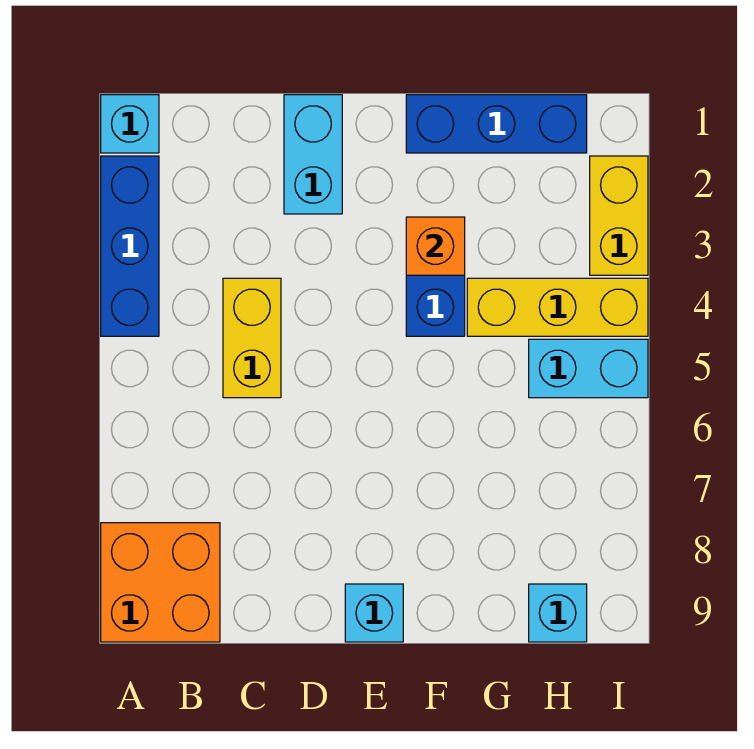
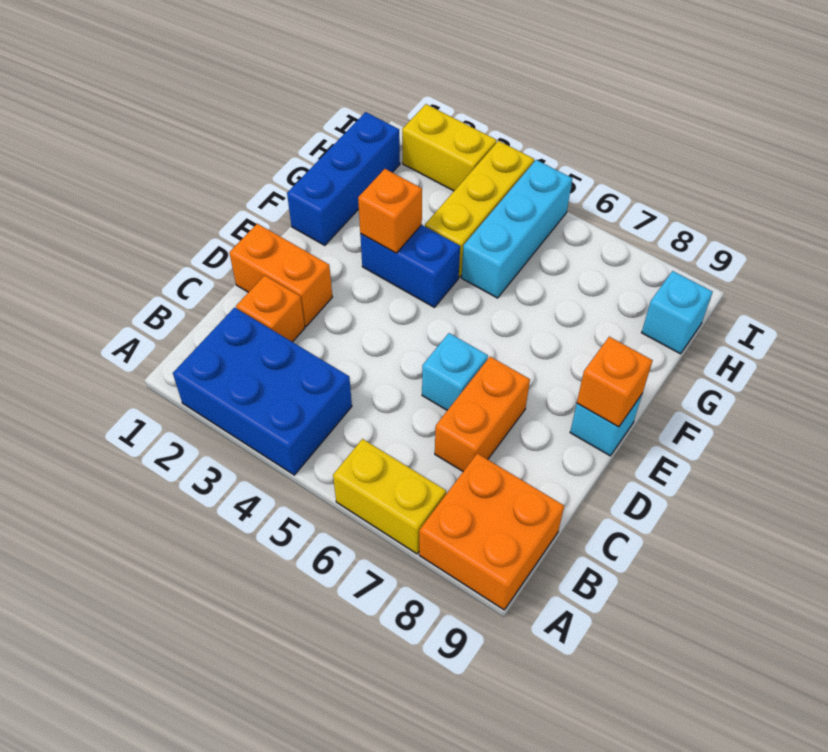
cyan brick A1 level 1 -> cyan brick D6 level 1
blue brick A2:A4 level 1 -> blue brick A2:B4 level 1
none -> orange brick C2 level 1
yellow brick C4:C5 level 1 -> yellow brick A6:A7 level 1
none -> orange brick C7:D7 level 1
cyan brick D1:D2 level 1 -> orange brick D1:D2 level 1
none -> orange brick E9 level 2
cyan brick H5:I5 level 1 -> cyan brick G5:I5 level 1

